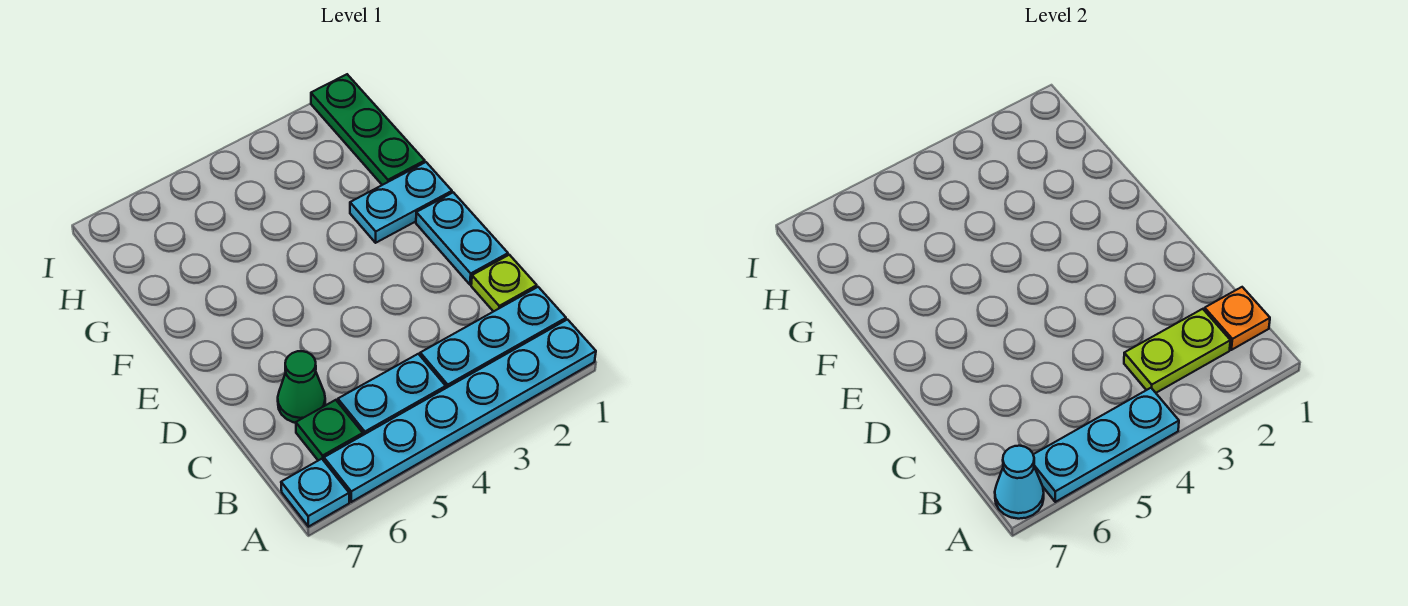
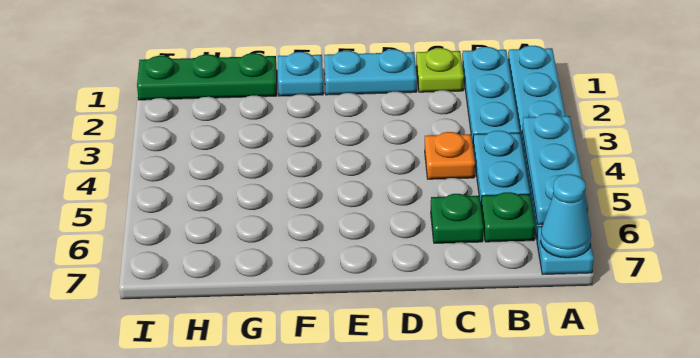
orange plate B1 level 2 -> orange plate C4 level 1
lime plate B2:B3 level 2 -> none
green cone C6 level 1 -> green plate C6 level 1
cyan plate F1:F2 level 1 -> cyan plate F1 level 1

